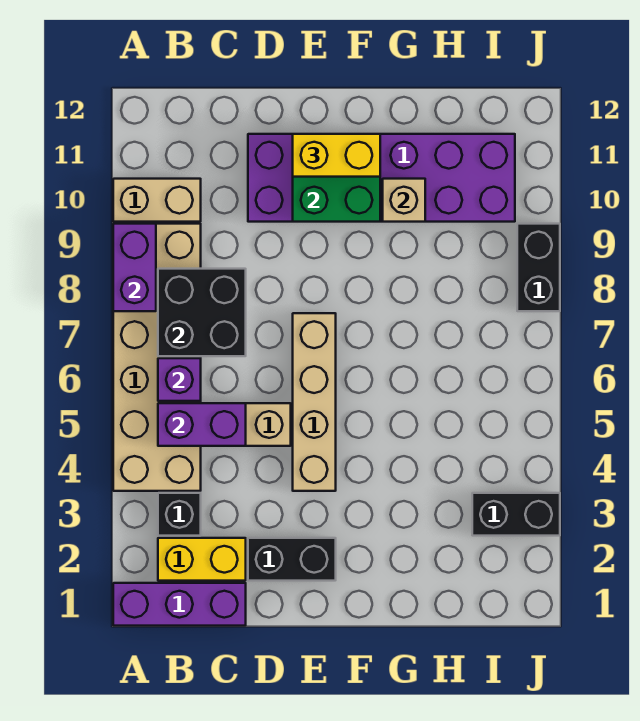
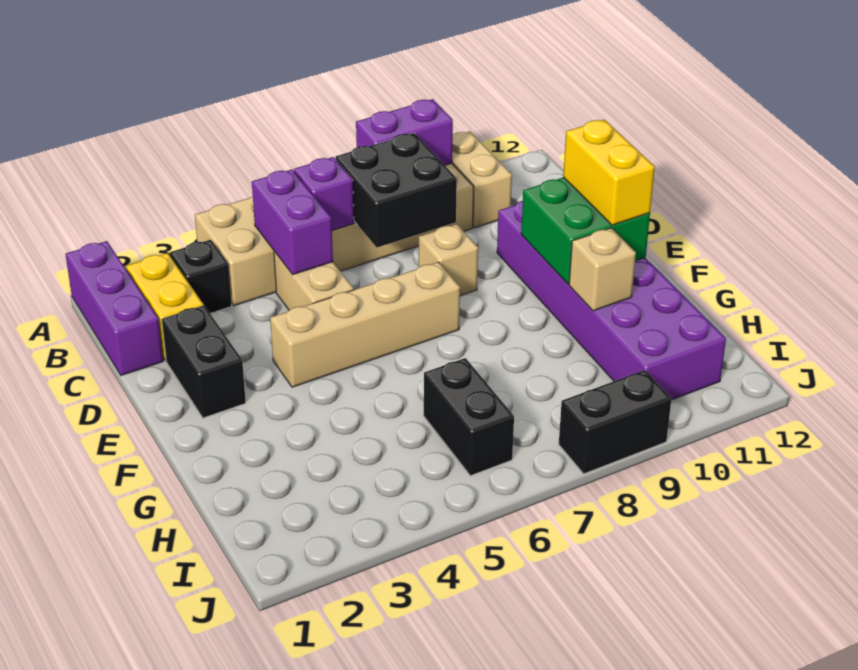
none -> tan brick D8 level 1
black brick I3:J3 level 1 -> black brick H6:I6 level 1

